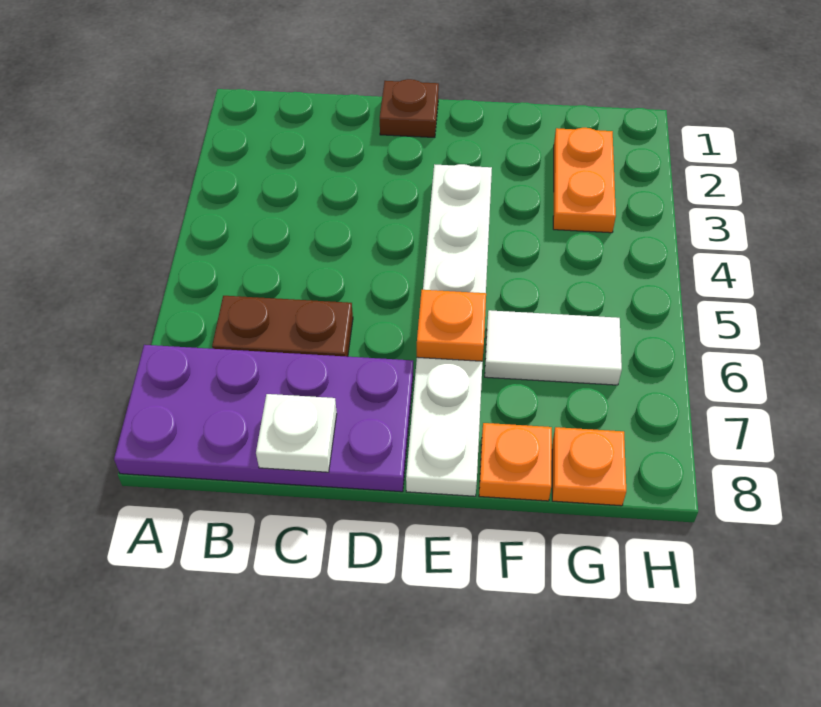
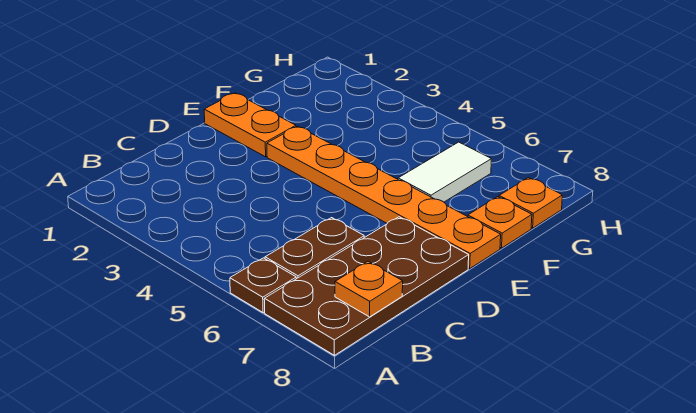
purple plate A7:D8 level 1 -> brown plate A7:D8 level 1
white plate C8 level 2 -> none
brown plate D1 level 1 -> brown plate A6 level 1
white plate E3:E8 level 1 -> orange plate E3:E8 level 1
orange plate E6 level 2 -> orange plate B8 level 2
orange plate G2:G3 level 1 -> orange plate E1:E2 level 1

